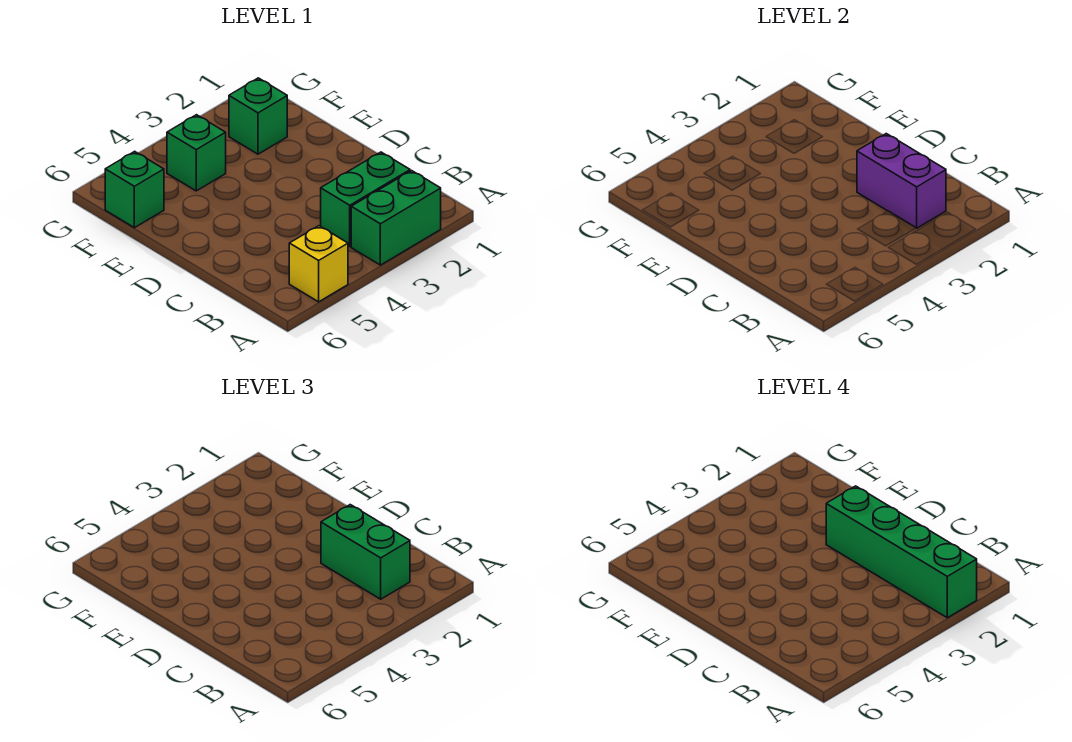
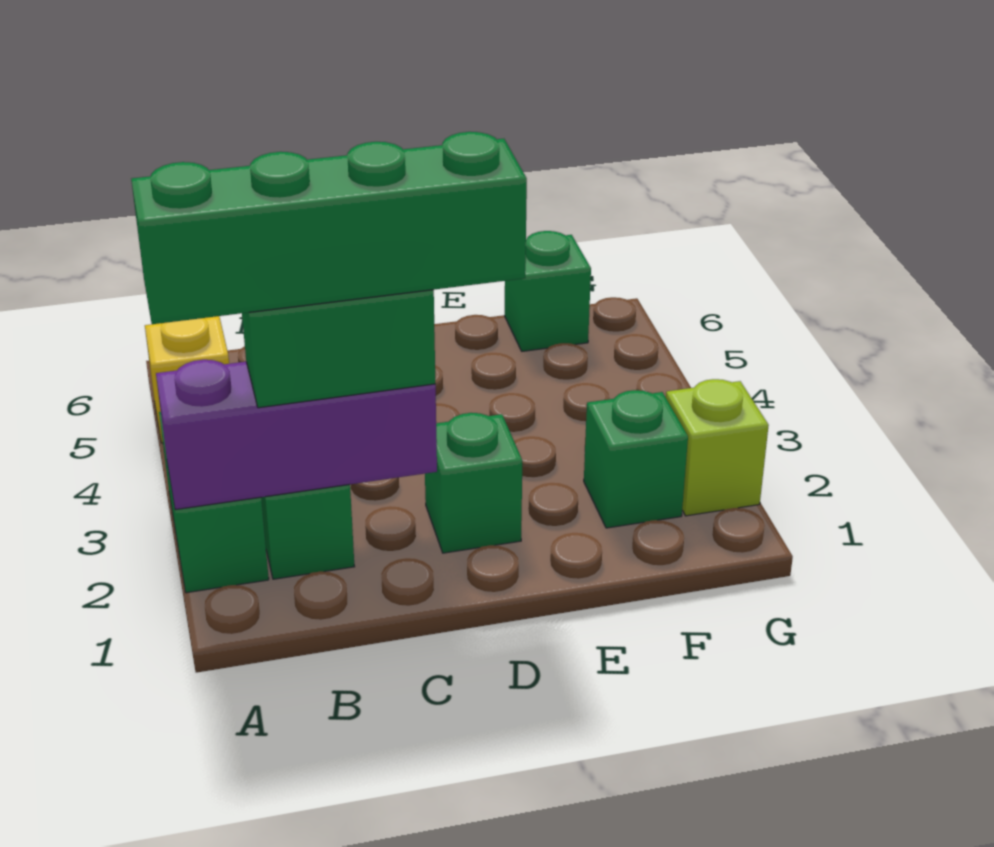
purple brick B2:C2 level 2 -> purple brick A2:C2 level 2
green brick F4 level 1 -> green brick D2 level 1
none -> lime brick G2 level 1

